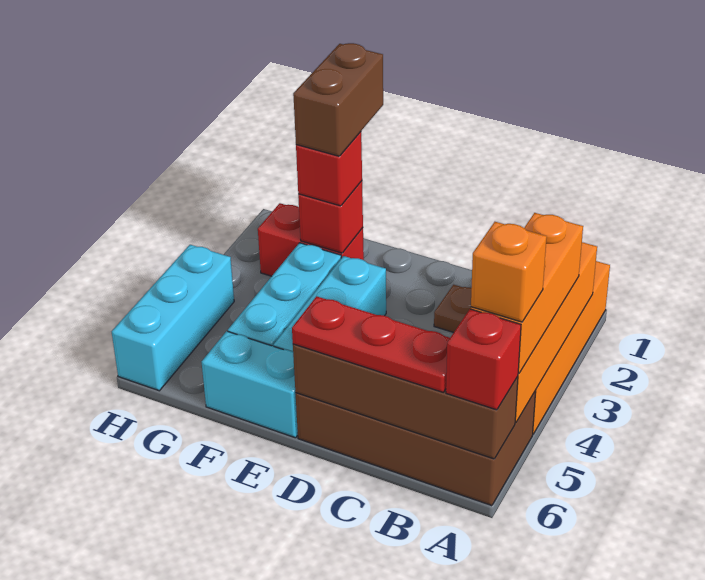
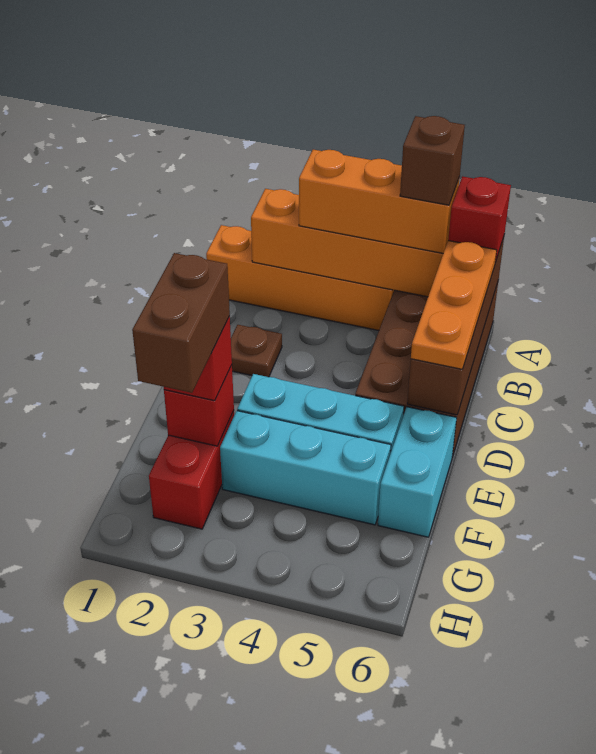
orange brick A5 level 4 -> brown brick A5 level 4
red plate B6:D6 level 3 -> orange plate B6:D6 level 3
brown brick F1:F2 level 4 -> brown brick F2:G2 level 4
cyan brick H4:H6 level 1 -> none

